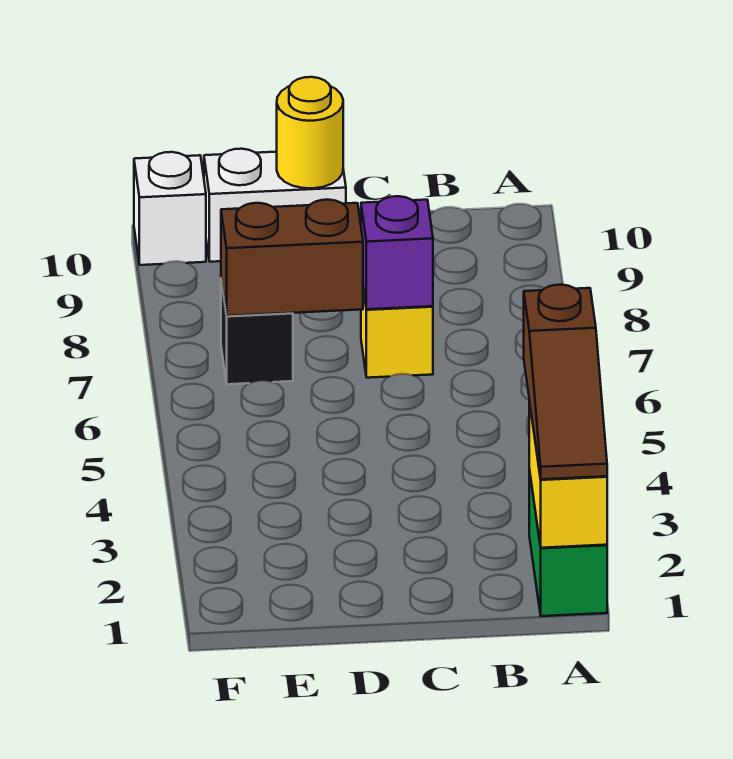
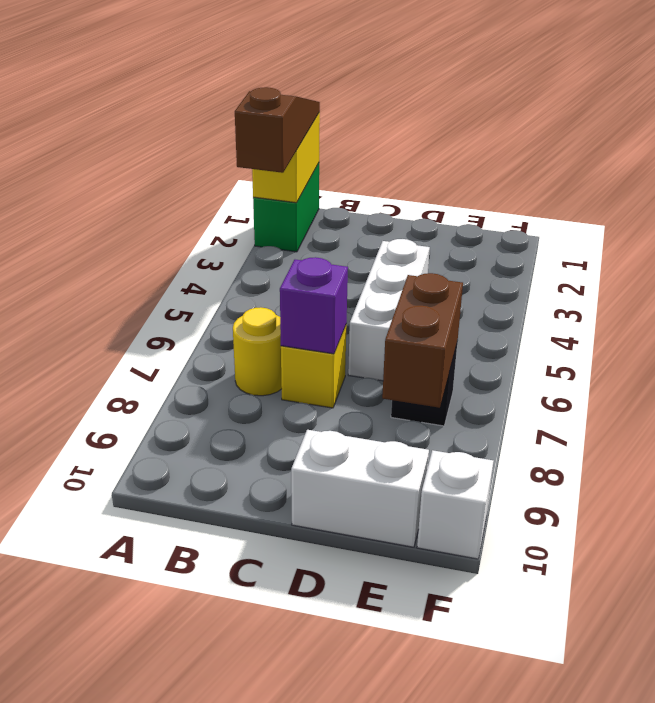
none -> white brick D4:D6 level 1
brown brick D7:E7 level 2 -> brown brick E7:E8 level 2
yellow round brick D10 level 2 -> yellow round brick B7 level 1

